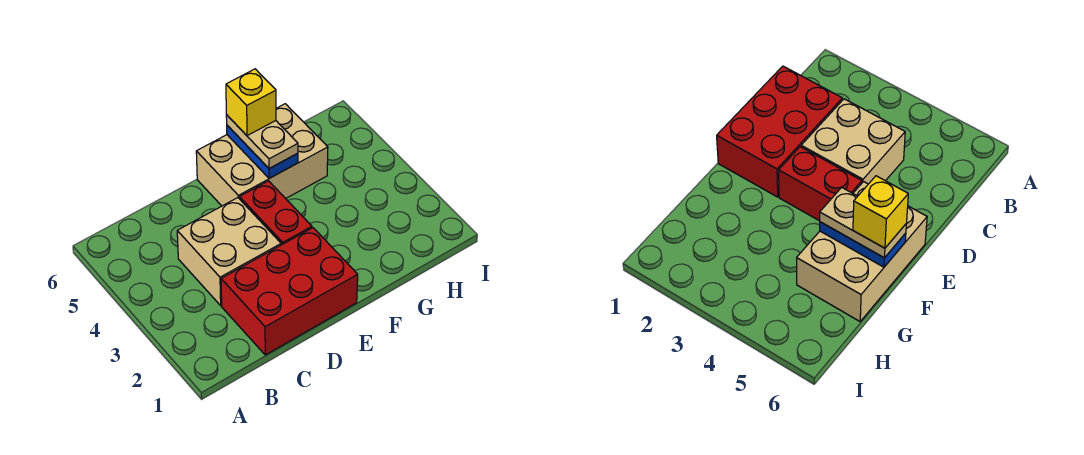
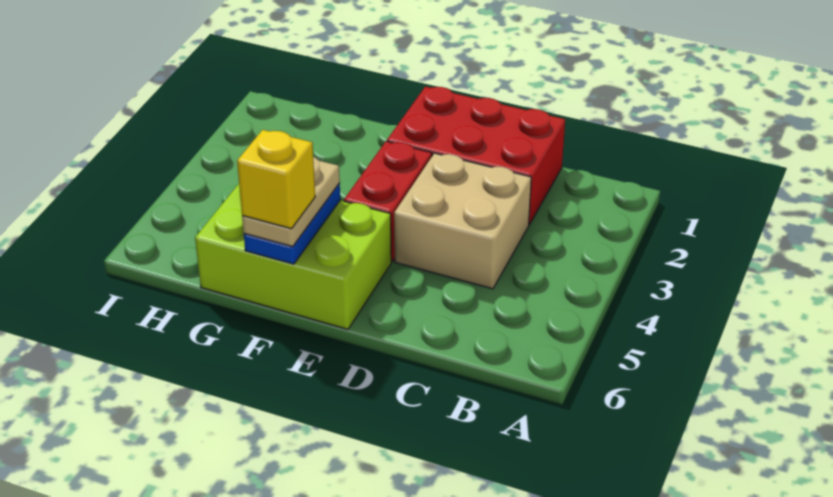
tan brick E5:G6 level 1 -> lime brick E5:G6 level 1

